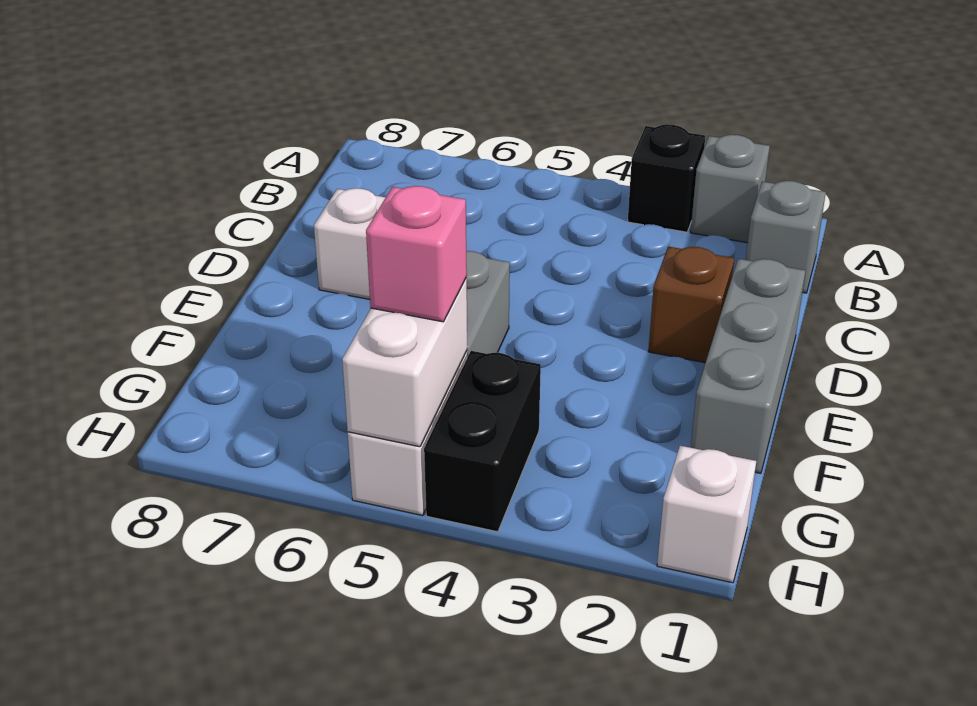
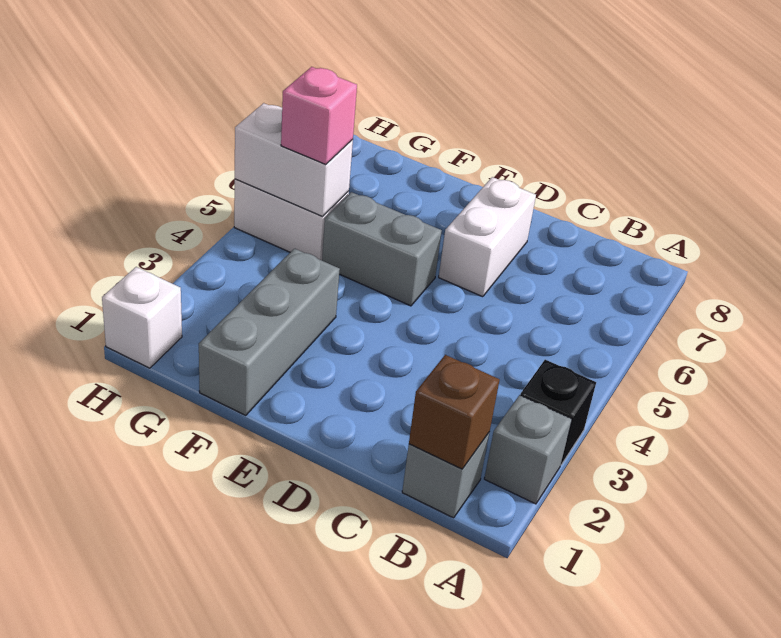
grey brick D1:F1 level 1 -> grey brick F1:F3 level 1
brown brick D2 level 1 -> brown brick B1 level 2
black brick G4:H4 level 1 -> none

